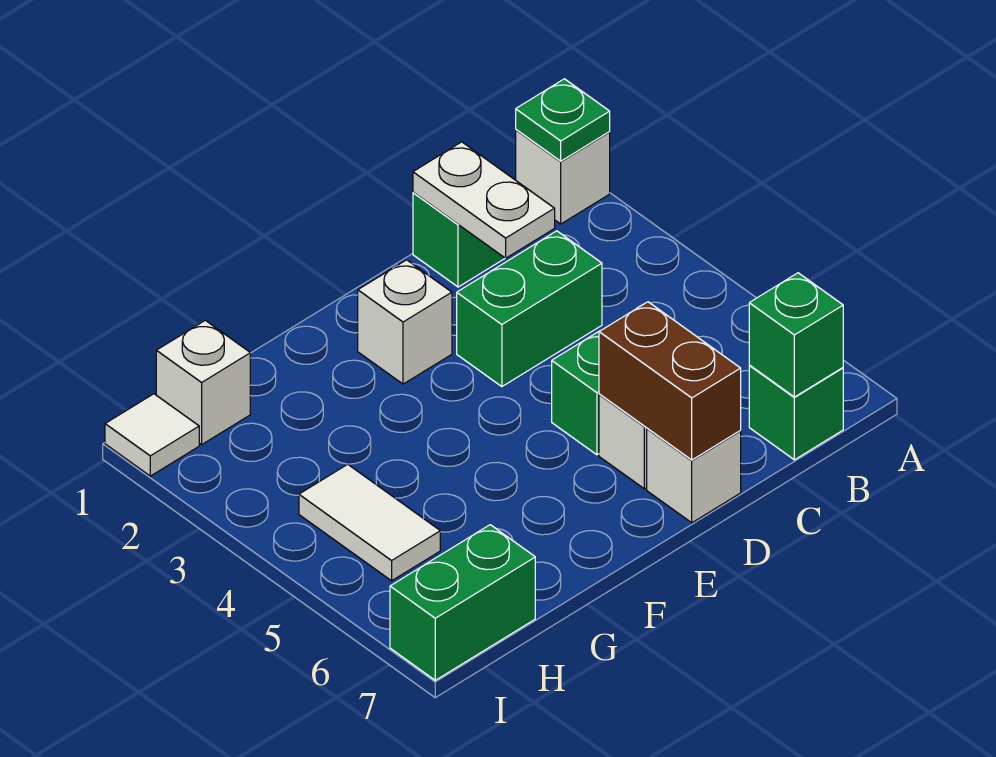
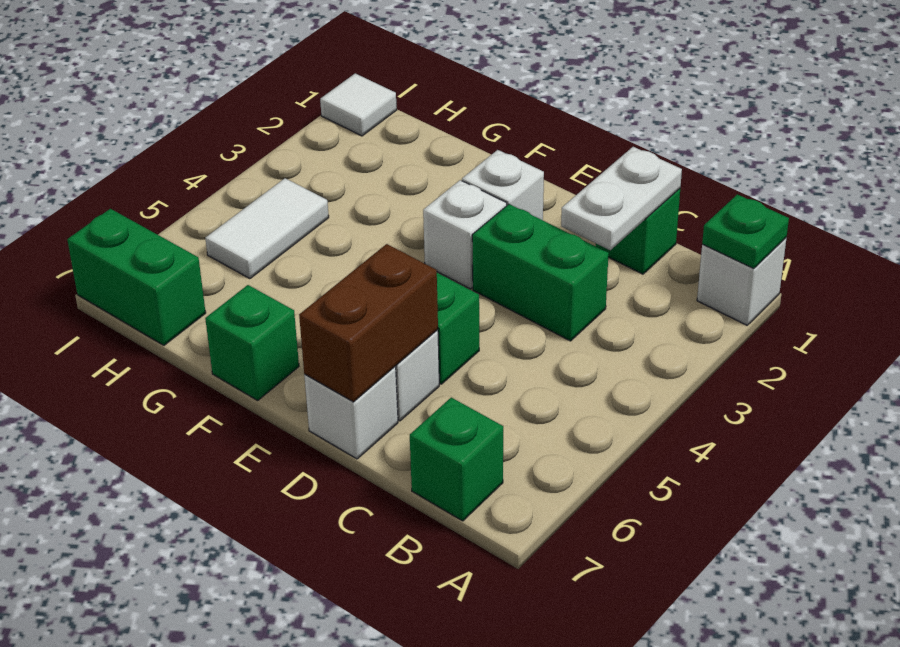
green brick B7 level 2 -> green brick F7 level 1
white brick H1 level 1 -> white brick E3 level 1

